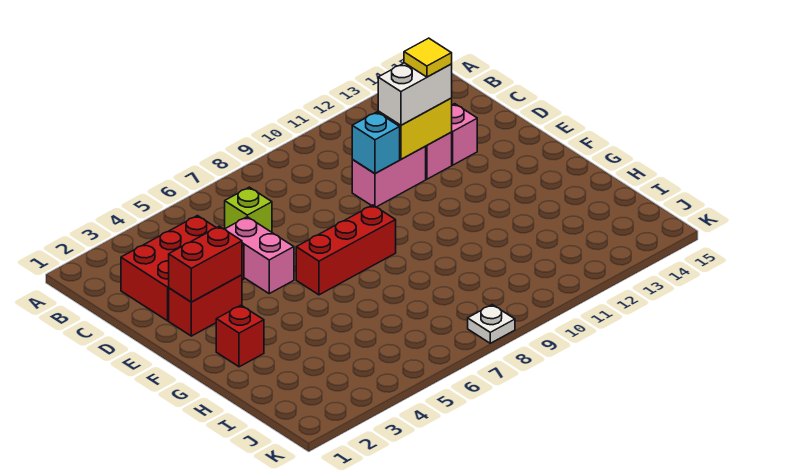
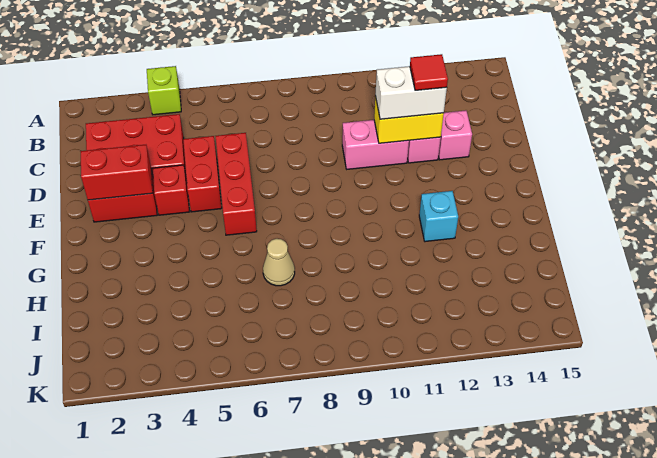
lime brick C6 level 1 -> lime brick A4 level 1
pink brick D5:E5 level 1 -> red brick D5:E5 level 1
cyan brick D10 level 2 -> cyan brick G12 level 1
yellow tile D12 level 4 -> red tile D12 level 4
red brick F6:F8 level 1 -> red brick D6:F6 level 1
red brick G2 level 1 -> red brick E4 level 1
none -> tan cone H7 level 1
white plate K8 level 1 -> none

